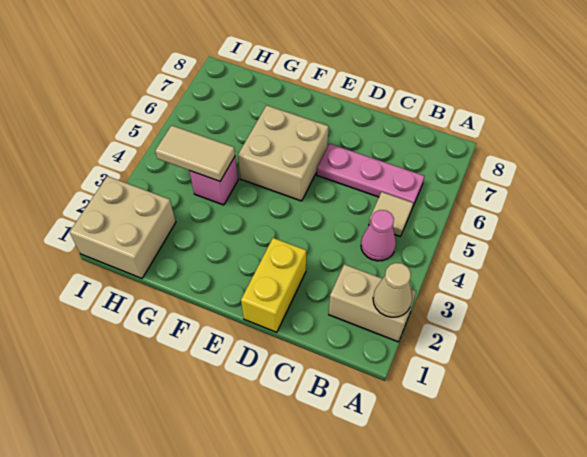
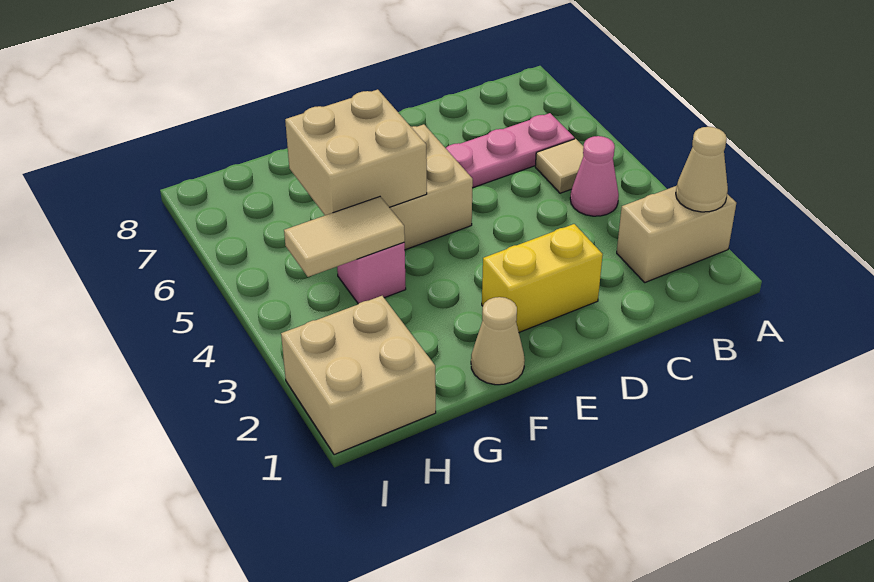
yellow brick D1:D2 level 1 -> yellow brick D2:E2 level 1
none -> tan cone F1 level 1
none -> tan brick F5:G6 level 2

